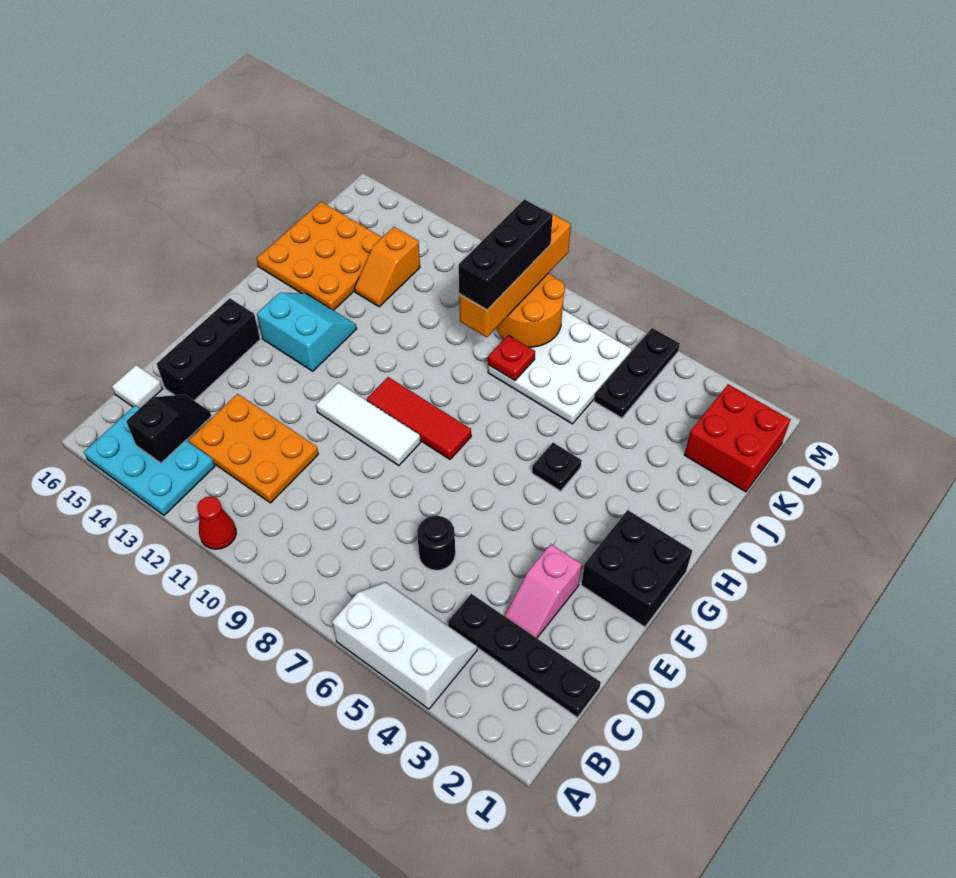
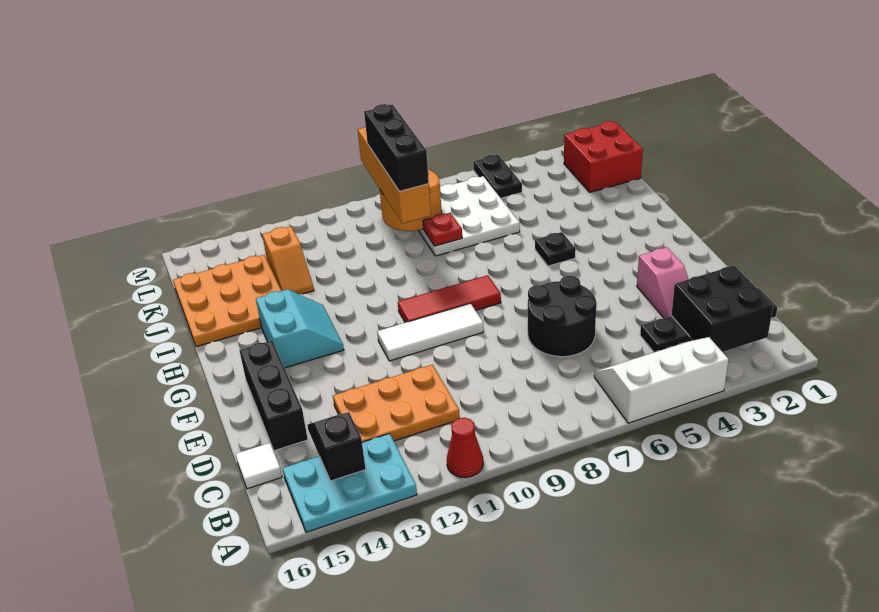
black round brick D6 level 1 -> black round brick D6:E7 level 1
black brick F1:G2 level 1 -> black brick B2:C3 level 2
cyan slope G13:H14 level 1 top G -> cyan slope G13:H14 level 1 top 14
black plate K5:M5 level 1 -> black plate L5:M5 level 1

